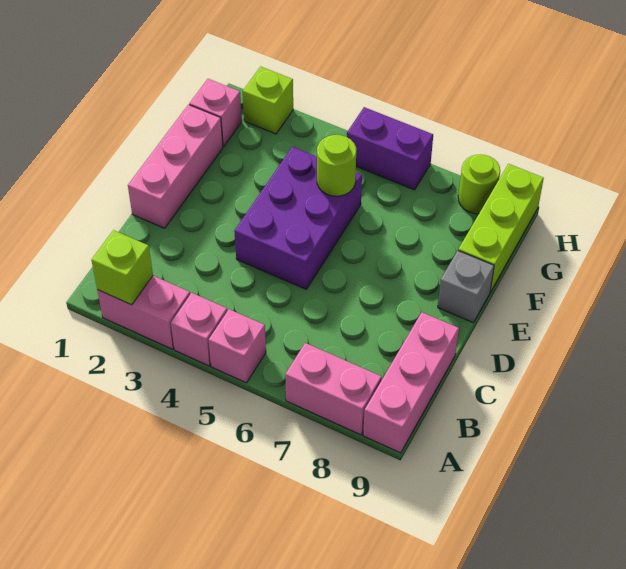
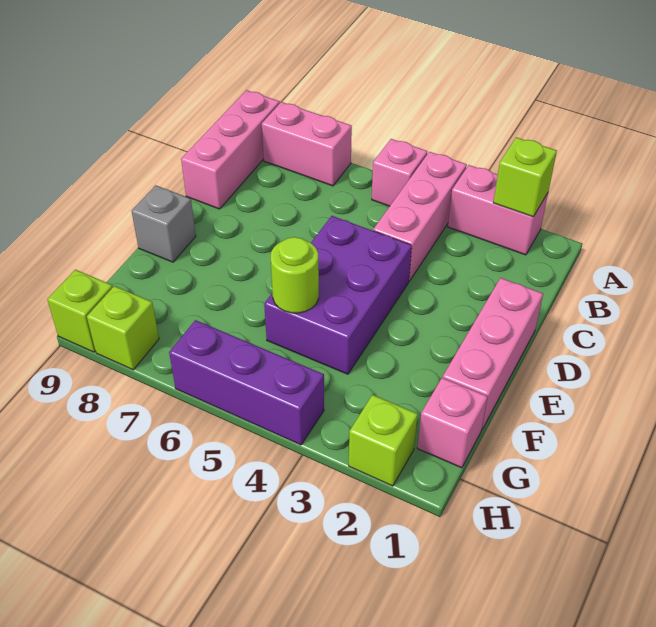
pink brick A4 level 1 -> pink brick A4:C4 level 1
lime brick F9:H9 level 1 -> lime brick H9 level 1
purple brick H5:H6 level 1 -> purple brick H4:H6 level 1
lime round brick H8 level 1 -> lime brick H8 level 1

